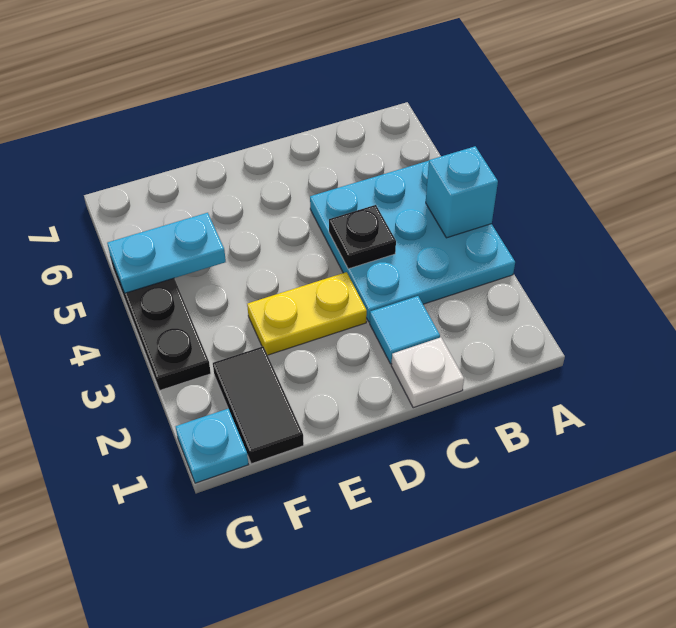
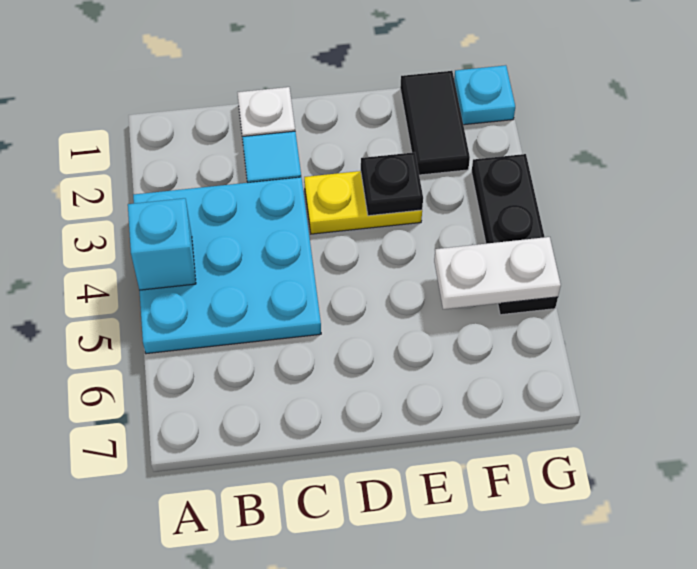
black plate C4 level 2 -> black plate E3 level 2
cyan plate F5:G5 level 2 -> white plate F5:G5 level 2

